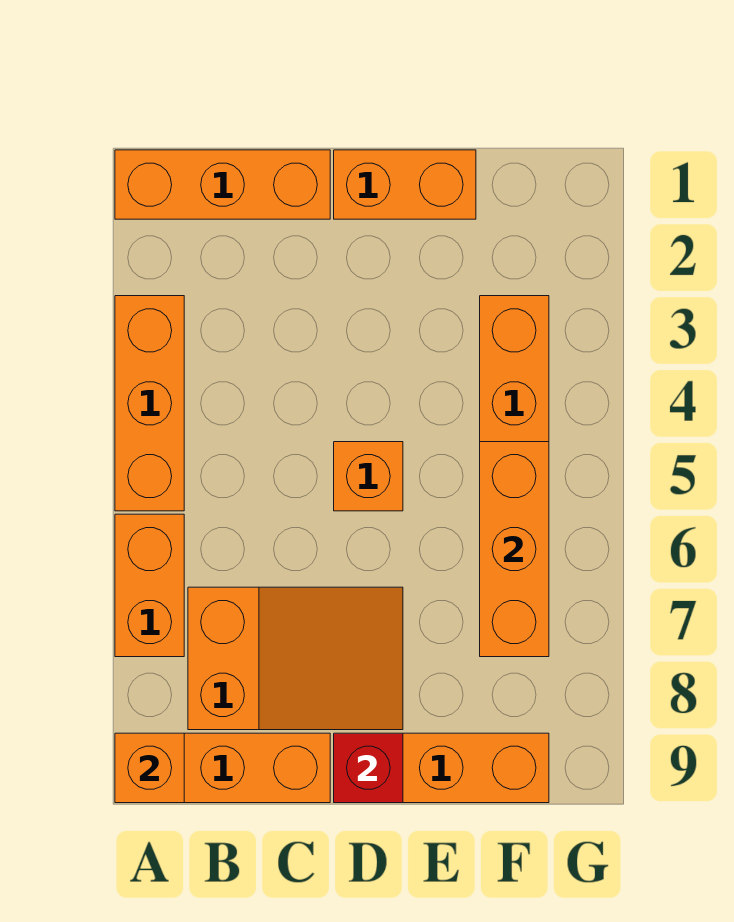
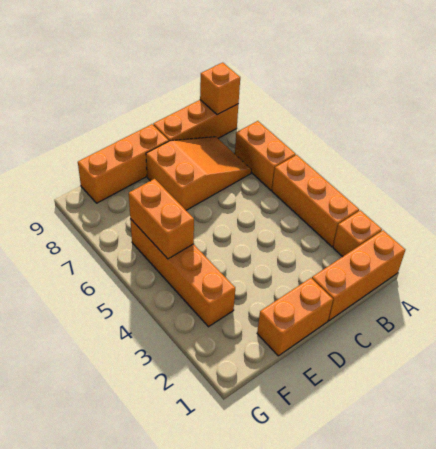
orange slope B7:D8 level 1 top B -> orange slope B7:D8 level 1 top D
orange brick D5 level 1 -> orange brick A2 level 1
red brick D9 level 2 -> none
orange brick F5:F7 level 2 -> orange brick F5:F6 level 2

